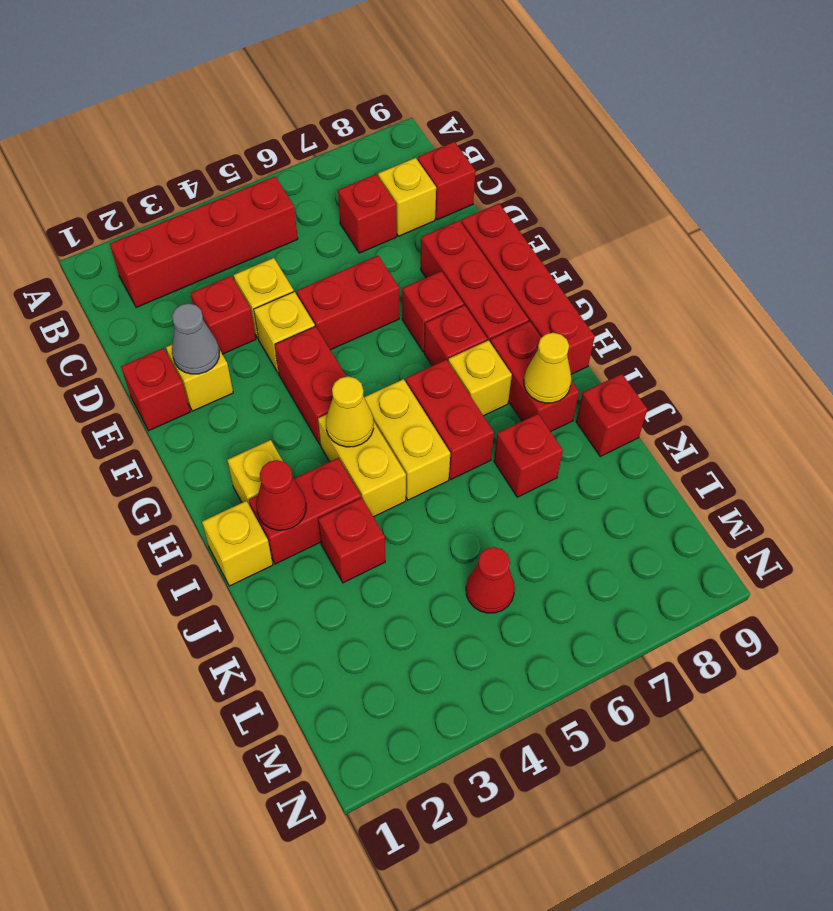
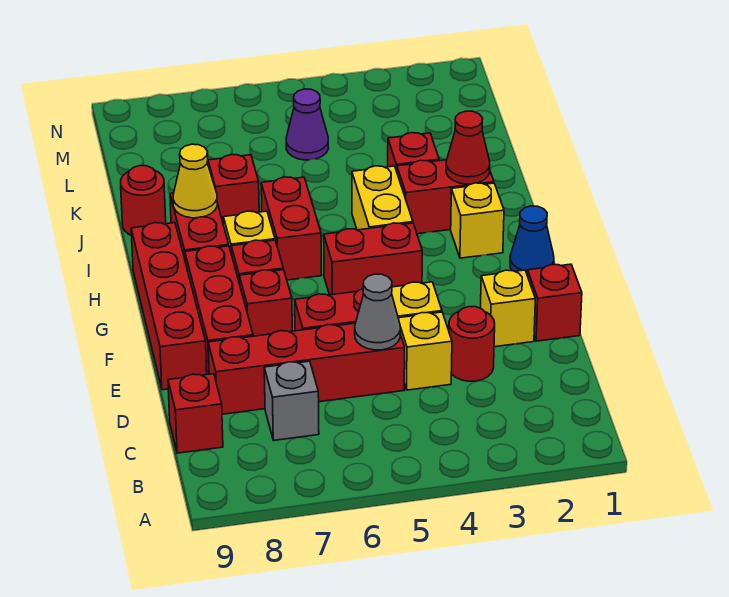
red brick B2:B5 level 1 -> red brick D5:D8 level 1
red brick C7 level 1 -> grey brick C7 level 1
yellow brick C8 level 1 -> none
red brick D3 level 1 -> red round brick D3 level 1
grey cone E2 level 2 -> grey cone D5 level 2
red brick F4:G4 level 1 -> red brick G4:G5 level 1
none -> blue cone G1 level 1
yellow cone H4 level 2 -> none
yellow brick H5:I5 level 1 -> none
yellow brick I1 level 1 -> none
red brick J9 level 1 -> red round brick J9 level 1
red cone L5 level 1 -> purple cone L5 level 1

